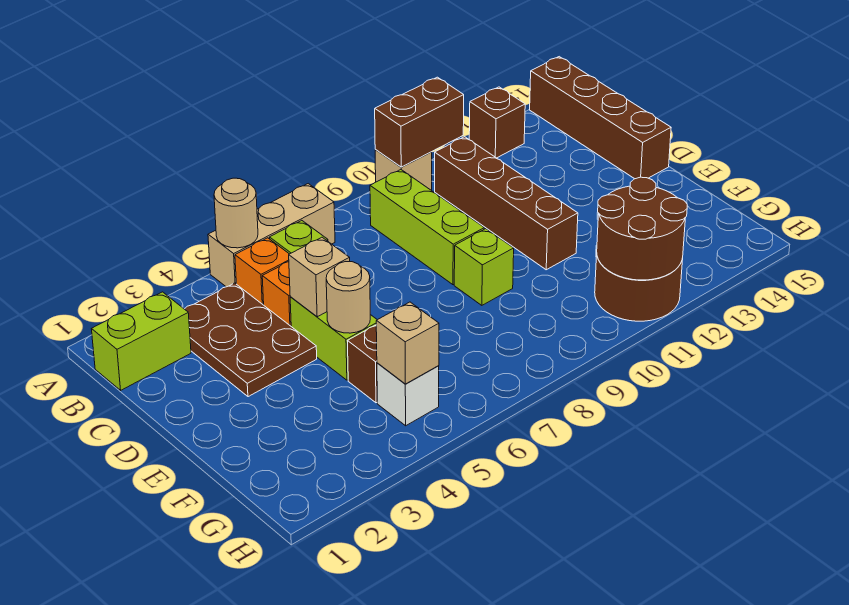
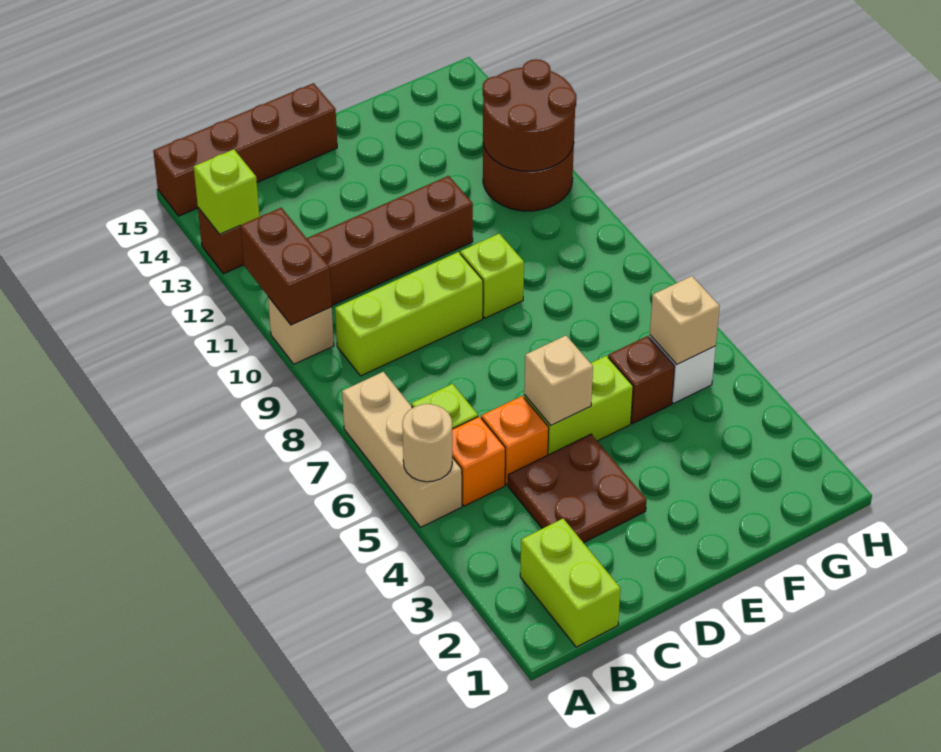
none -> lime brick A13 level 2
brown plate B3:D4 level 1 -> brown plate C3:D4 level 1
tan round brick E5 level 2 -> none

